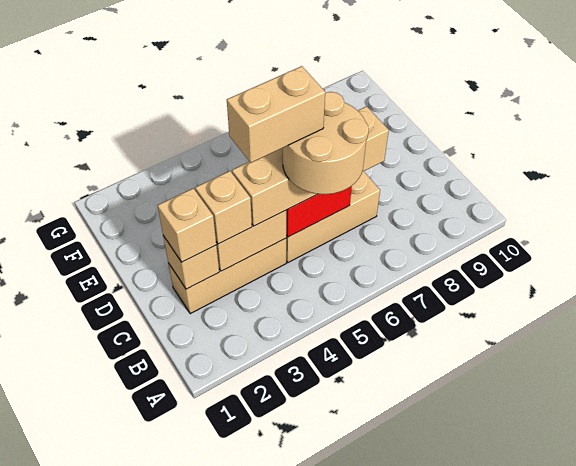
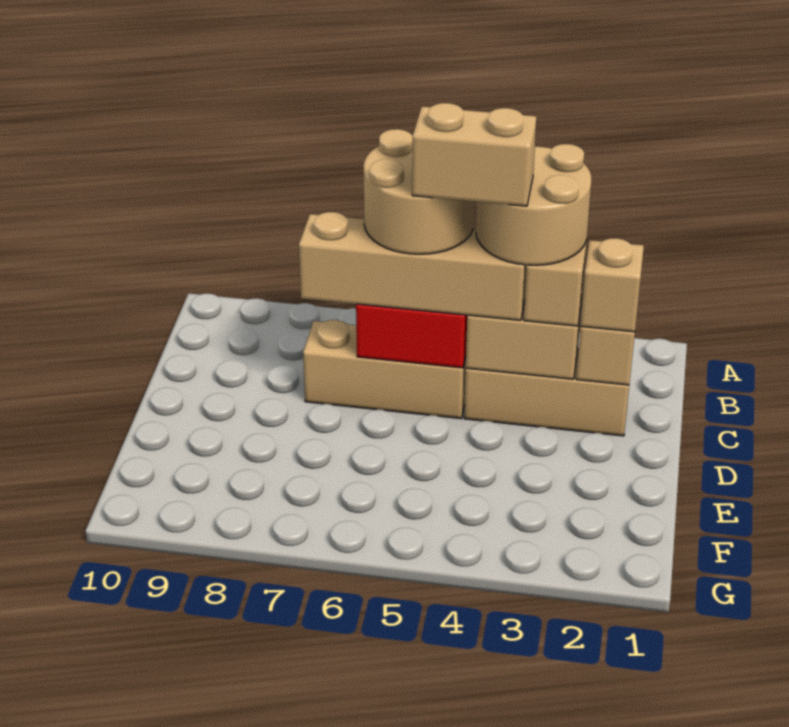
none -> tan round brick B3:C4 level 4

